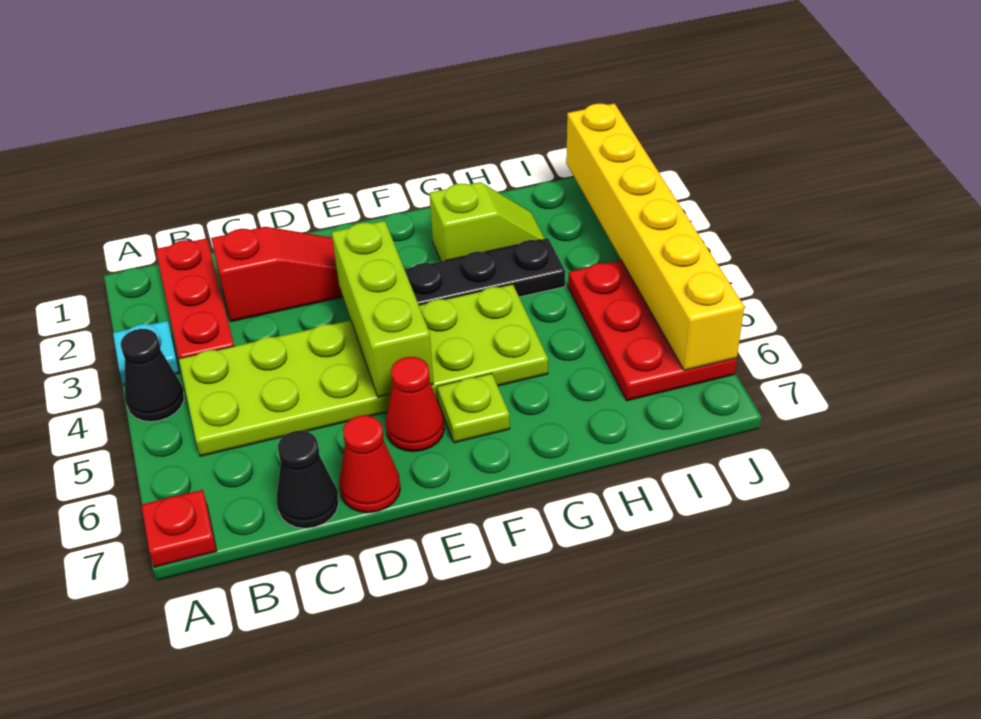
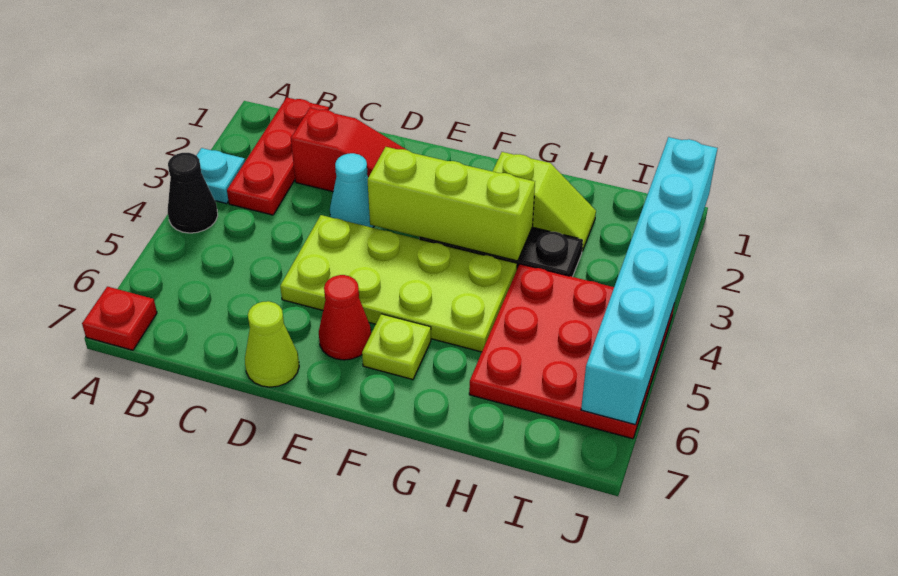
lime plate B4:G5 level 1 -> lime plate D4:G5 level 1
black cone C7 level 1 -> none
none -> cyan cone D3 level 1
red cone D7 level 1 -> lime cone D7 level 1
lime brick E3:E5 level 2 -> lime brick E3:G3 level 2
red plate I4:J6 level 1 -> red plate H4:J6 level 1
yellow brick J1:J6 level 2 -> cyan brick J1:J6 level 2

